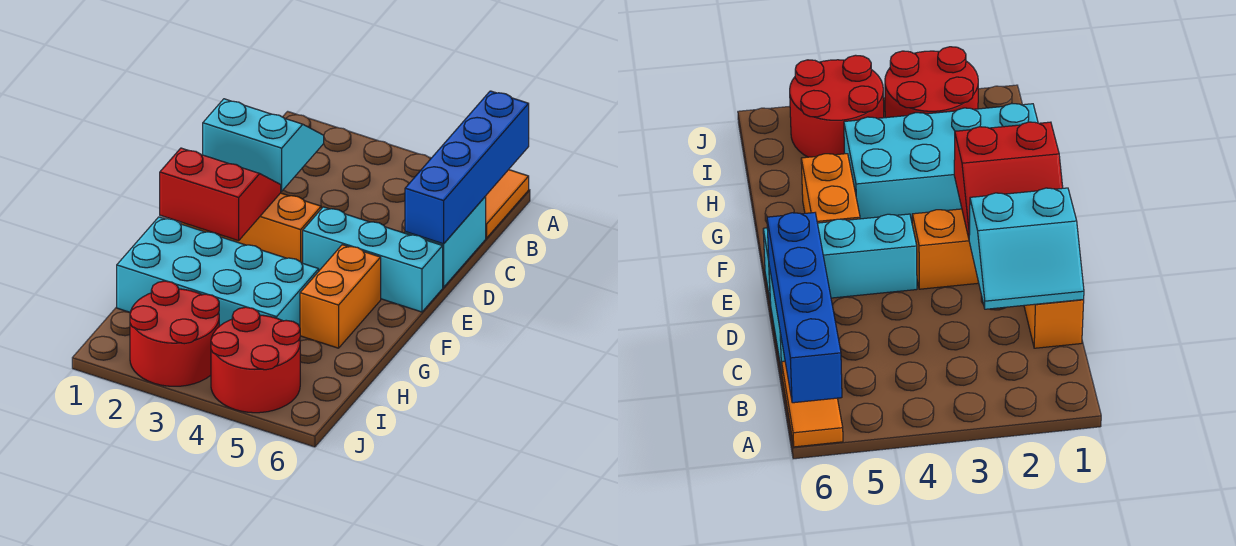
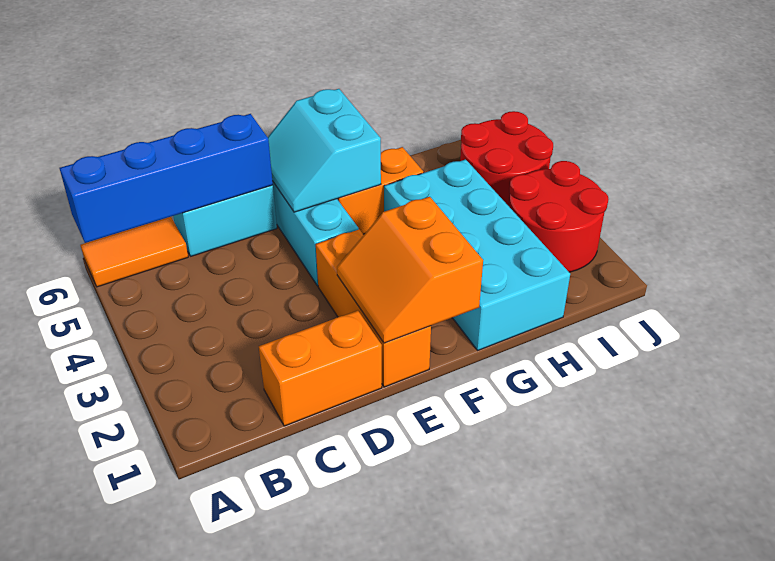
cyan slope C1:D2 level 2 top D -> cyan slope E5:F6 level 2 top F
red slope E1:F2 level 2 top F -> orange slope E1:F2 level 2 top F

